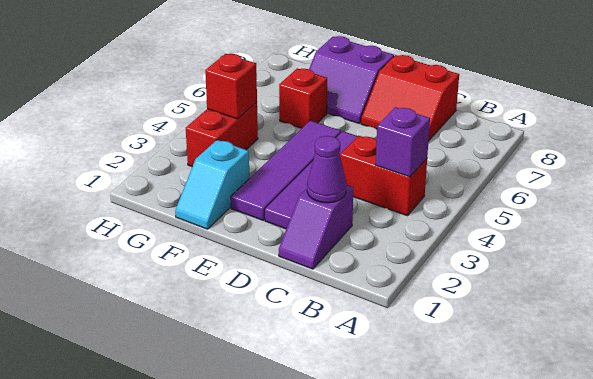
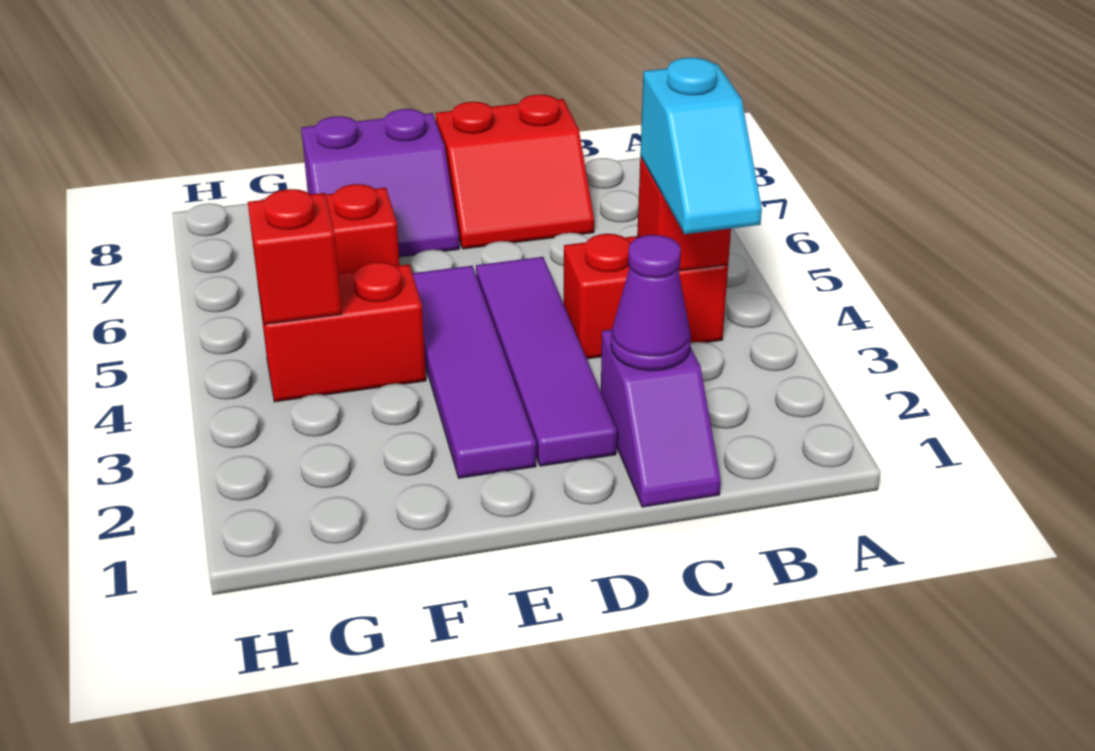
purple brick B4 level 2 -> red brick B4 level 2
cyan slope F1:F2 level 1 top 2 -> cyan slope B3:B4 level 3 top 4
red brick G3:G4 level 1 -> red brick F4:G4 level 1

